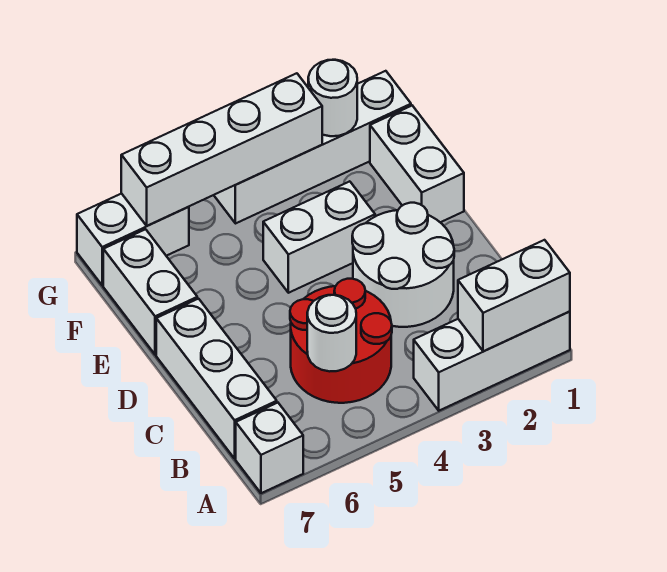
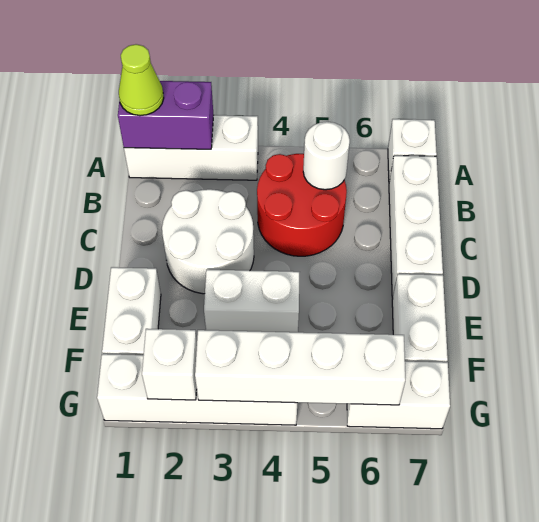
white brick A1:A2 level 2 -> purple brick A1:A2 level 2
none -> lime cone A1 level 3
white round brick G2 level 2 -> white brick G2 level 2

